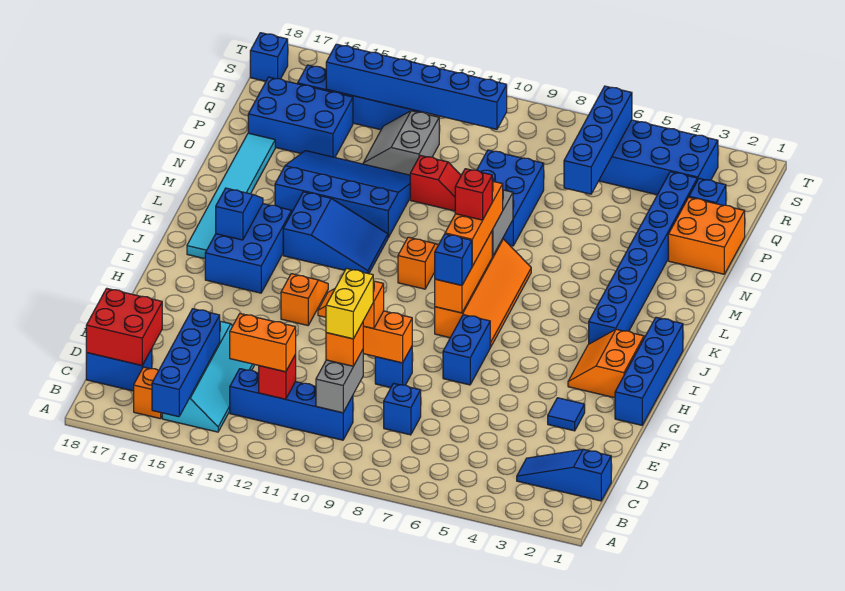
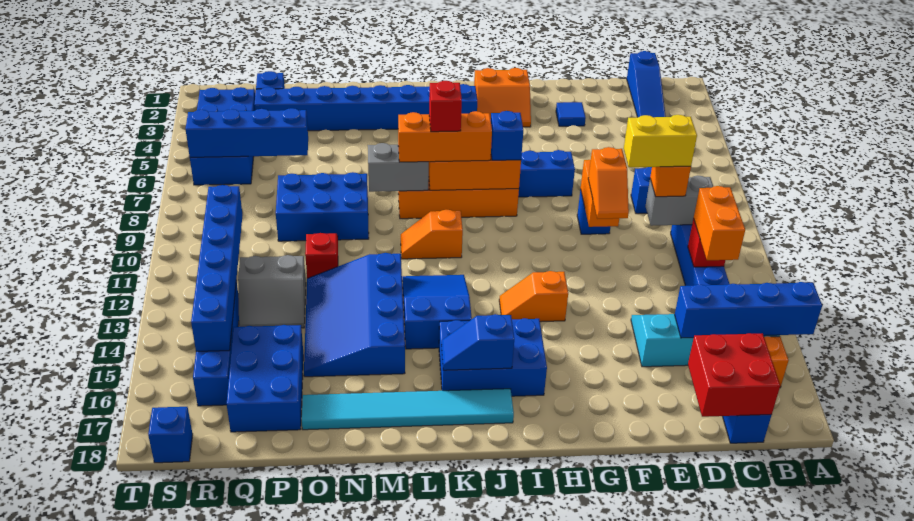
blue brick G1:J1 level 1 -> none
orange brick O1:P2 level 1 -> none

